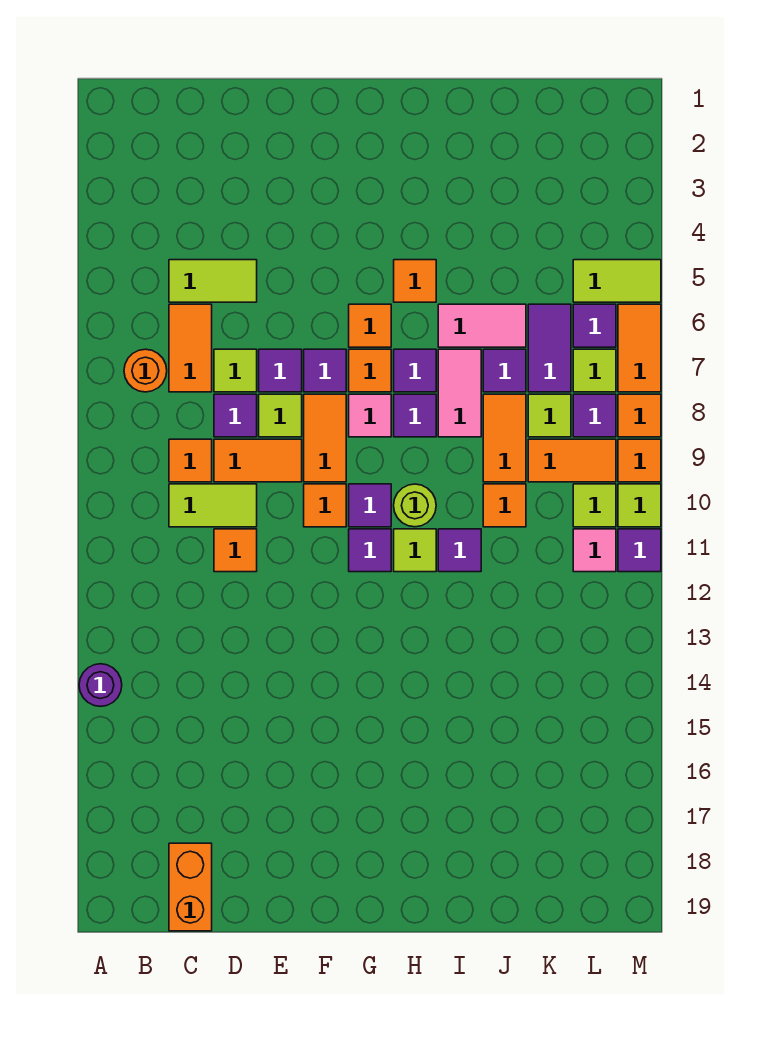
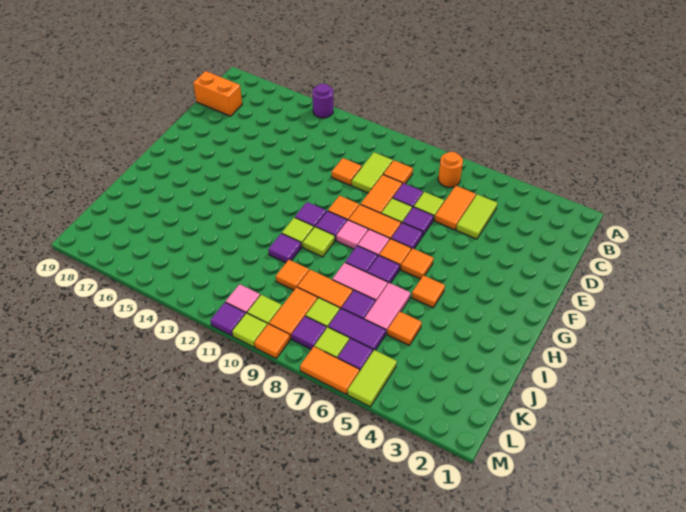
orange tile C6:C7 level 1 -> orange tile C6:D6 level 1
none -> pink tile G9 level 1
lime round brick H10 level 1 -> lime tile H10 level 1
orange tile M8 level 1 -> orange tile J5 level 1

